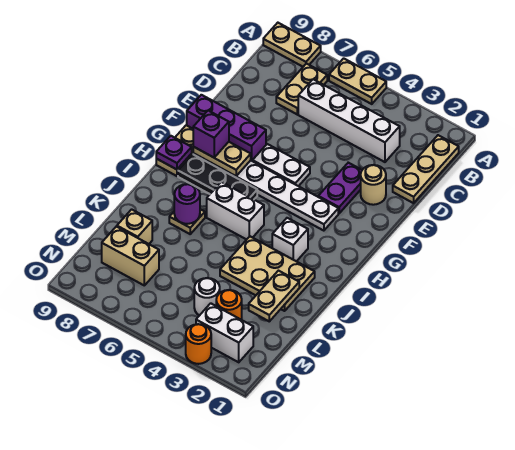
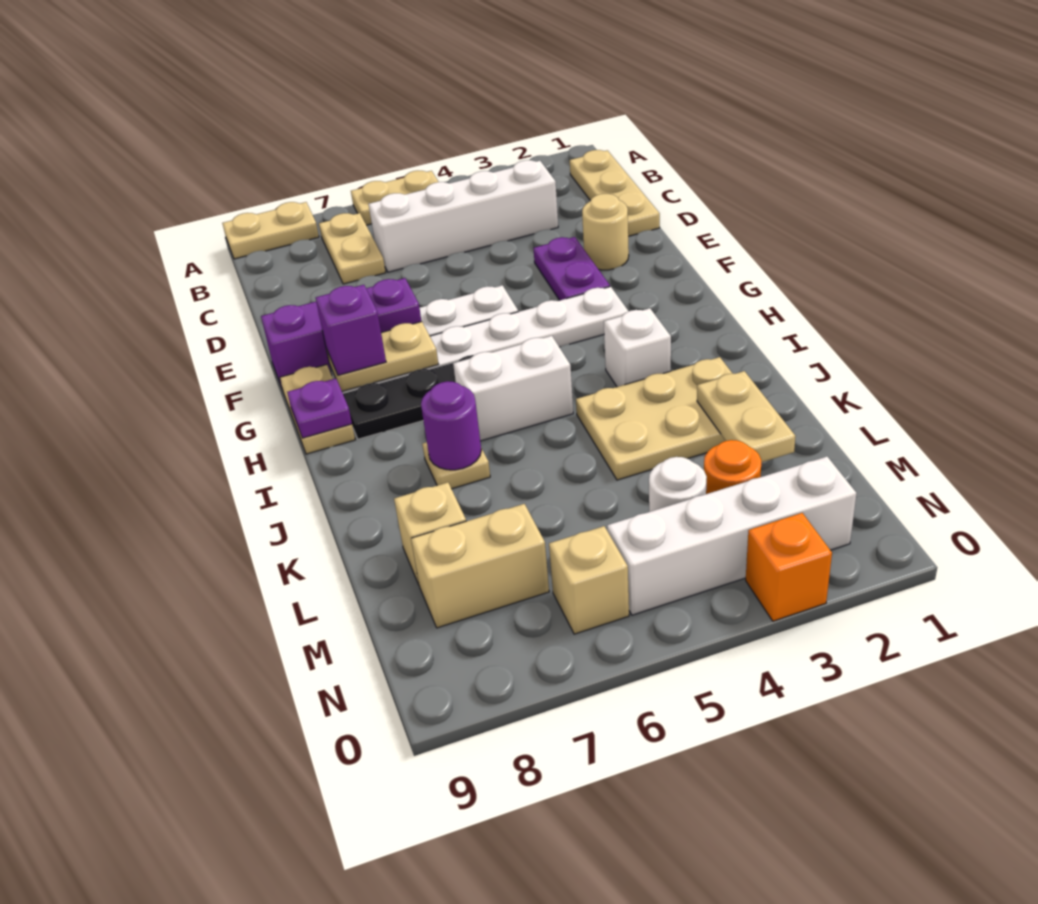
white brick N2:N3 level 1 -> white brick N2:N5 level 1
none -> tan brick N6 level 1
orange round brick O3 level 1 -> orange brick O3 level 1

